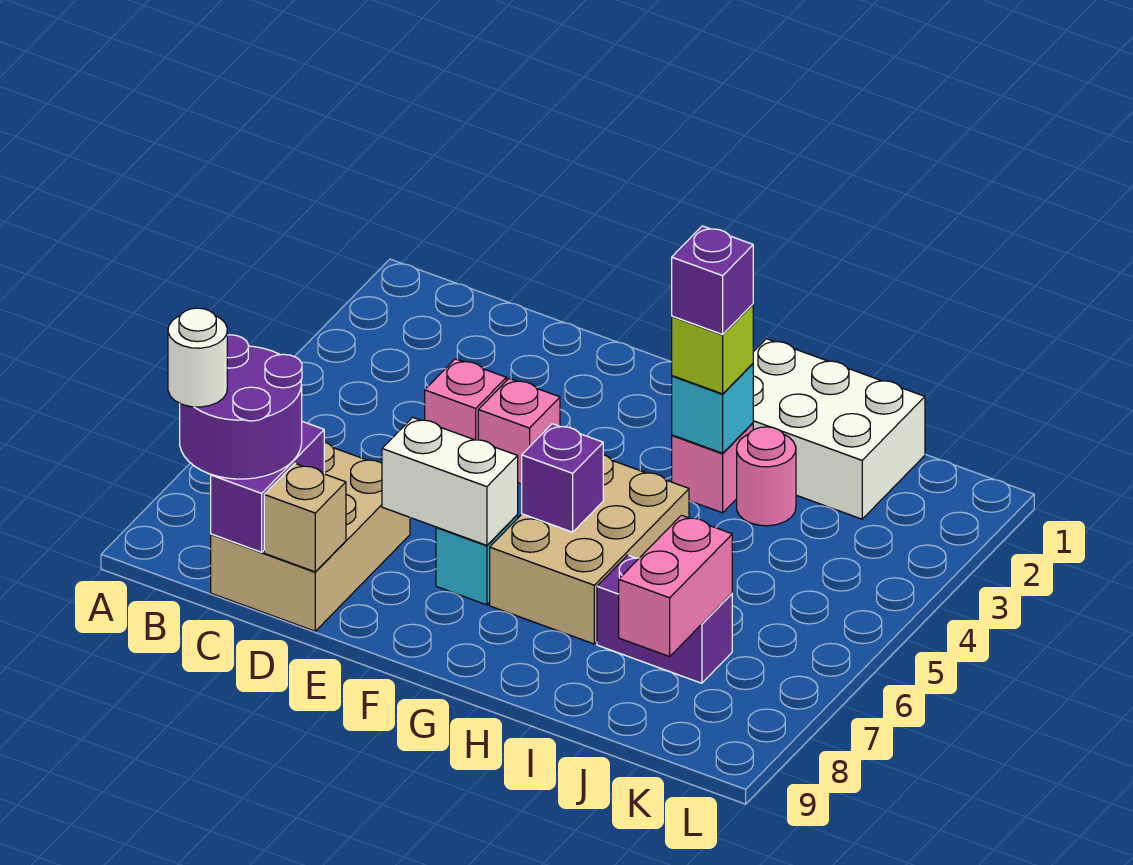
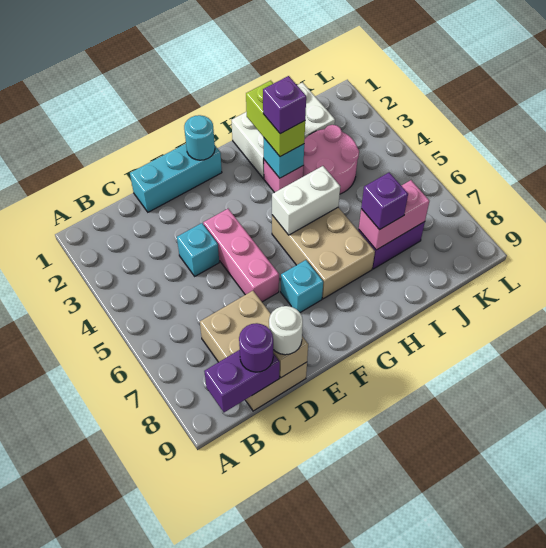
purple round brick B8:C9 level 3 -> purple round brick C9 level 3
white round brick B9 level 4 -> white round brick D9 level 3
purple brick C8:C9 level 2 -> purple brick B9:C9 level 2
none -> cyan brick D1:F1 level 1
pink brick D4 level 1 -> cyan brick D4 level 1
pink brick E4 level 1 -> pink brick E4:E6 level 1
white brick E7:F7 level 2 -> white brick G5:H5 level 2
none -> cyan round brick F1 level 2
purple brick G6 level 2 -> purple brick I7 level 3
lime brick H3 level 3 -> lime brick H2:H3 level 3
pink round brick I3 level 1 -> pink round brick I3:J4 level 1
pink brick J7:J8 level 2 -> pink brick I7:J7 level 2

